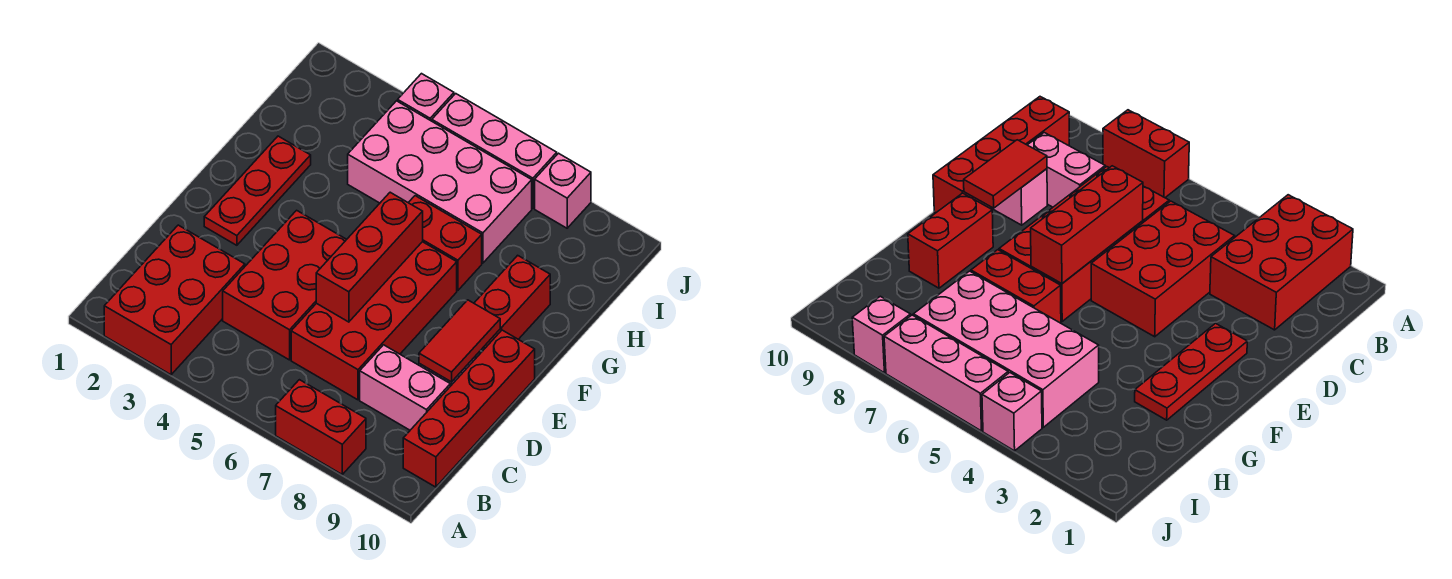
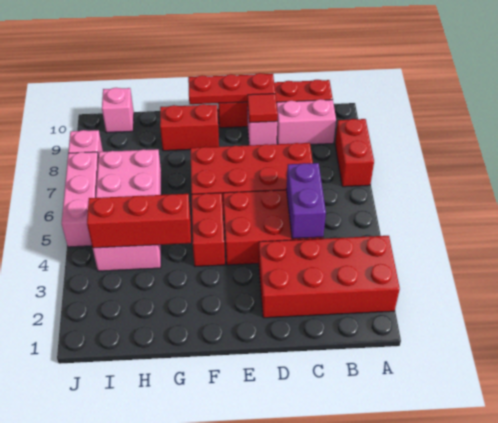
red brick A2:C3 level 1 -> red brick A2:D3 level 1
none -> purple brick C4:C5 level 2
pink brick C8:C9 level 1 -> pink brick B9:C9 level 1
red brick D6:F6 level 2 -> red brick G4:I4 level 2
red tile D9:E9 level 2 -> red tile D9 level 2
red plate E2:G2 level 1 -> red plate D10:F10 level 2
red brick G6:G7 level 1 -> red brick F4:F5 level 1
pink brick J4 level 1 -> pink brick I10 level 1

